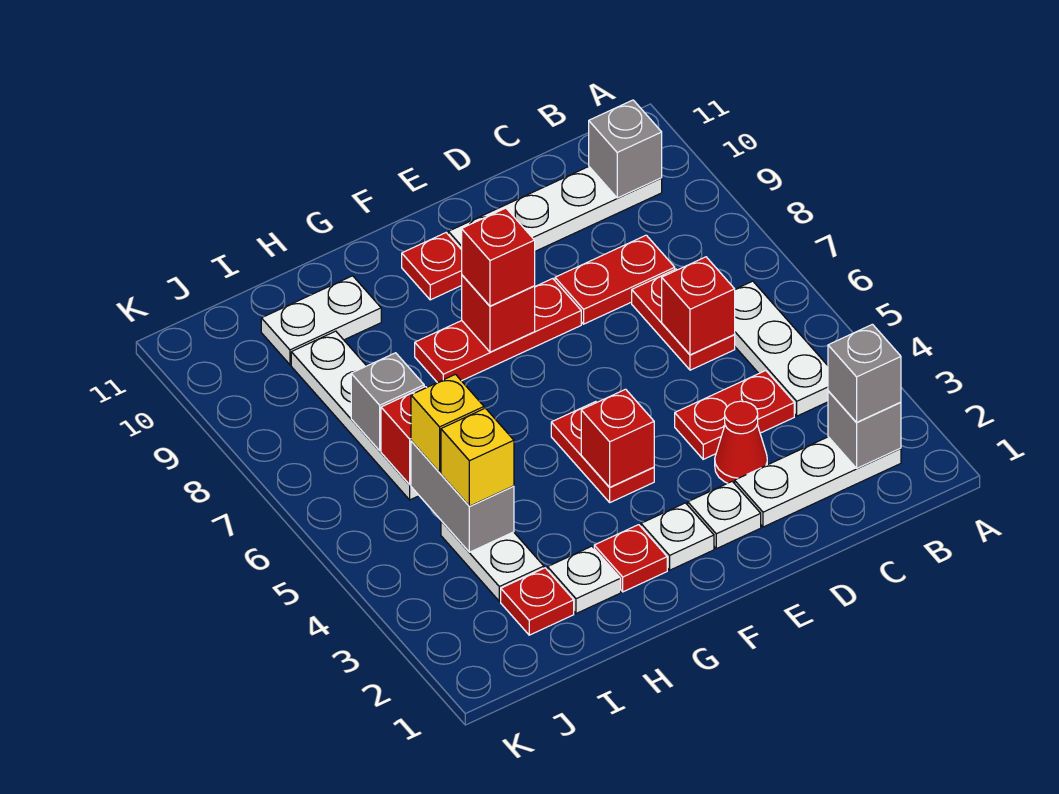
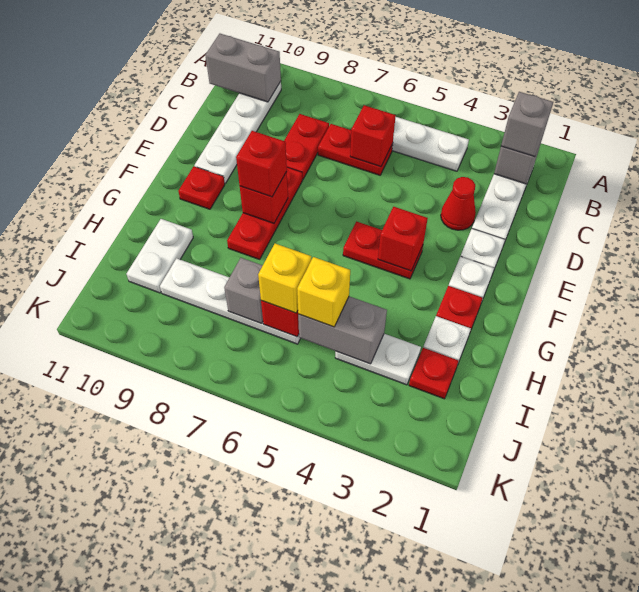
grey brick B10 level 2 -> grey brick B10:B11 level 2
red plate C4:D4 level 1 -> none
yellow brick I4 level 3 -> yellow brick I6 level 3

